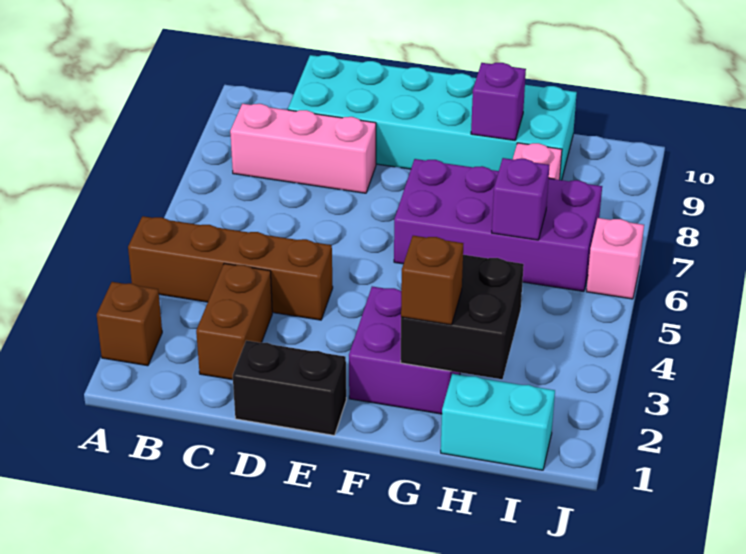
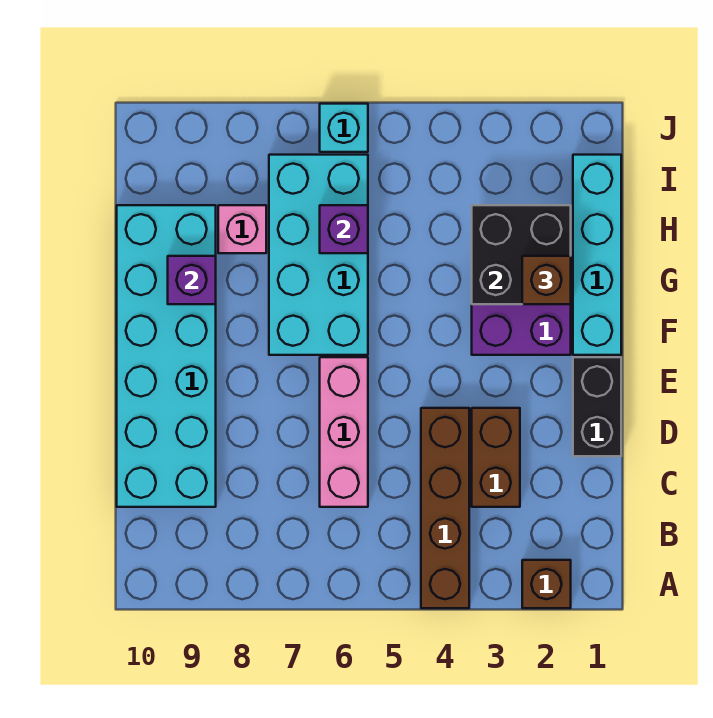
pink brick B8:D8 level 1 -> pink brick C6:E6 level 1
brown brick C2:C3 level 1 -> brown brick C3:D3 level 1
purple brick F6:I7 level 1 -> cyan brick F6:I7 level 1
cyan brick H1:I1 level 1 -> cyan brick F1:I1 level 1
pink brick J6 level 1 -> cyan brick J6 level 1

